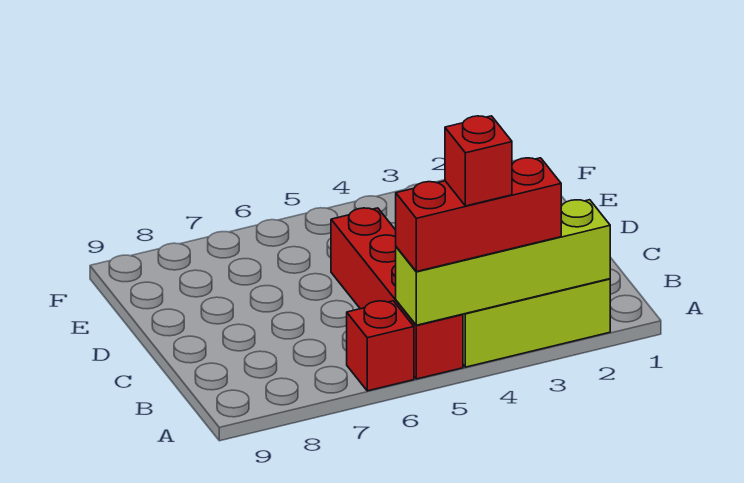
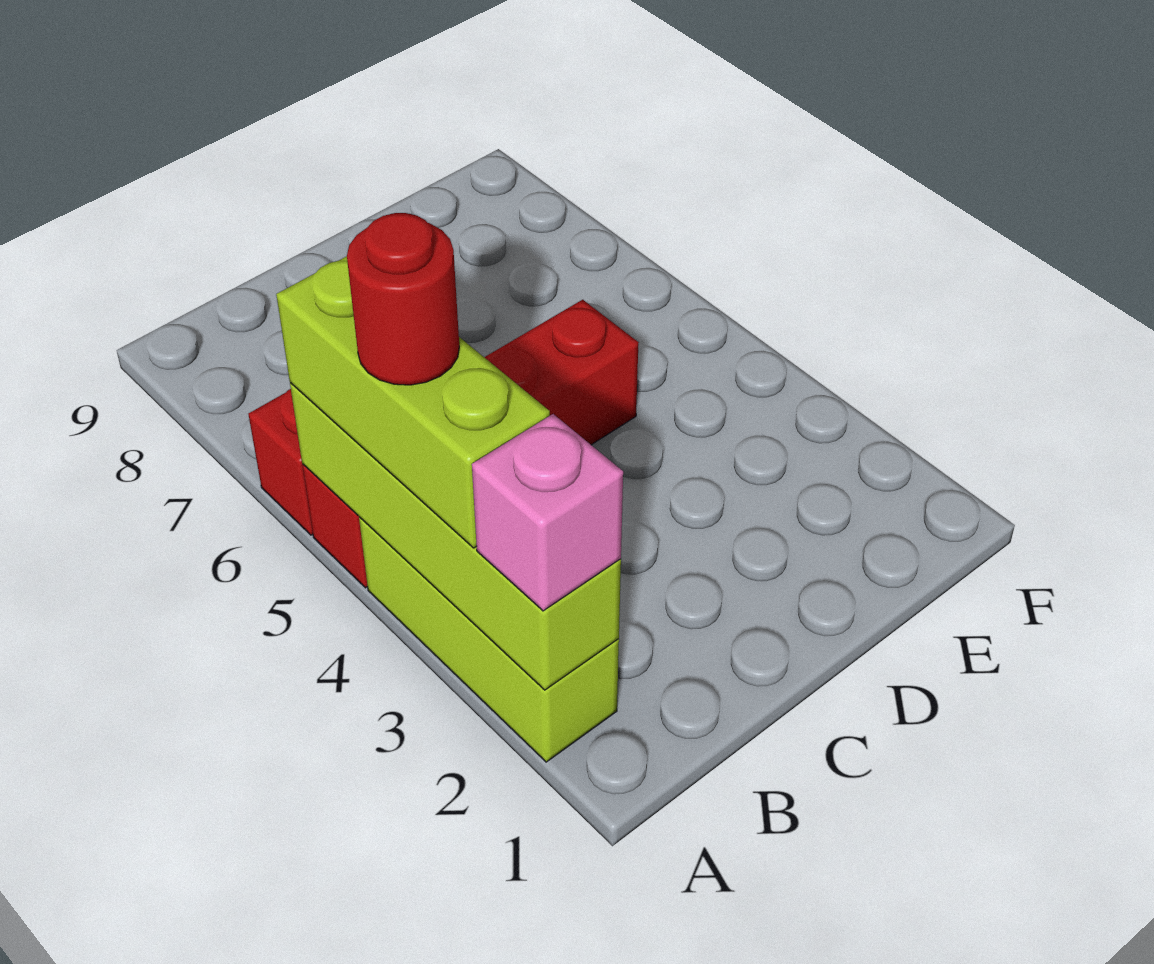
none -> pink brick A2 level 3
red brick A3:A5 level 3 -> lime brick A3:A5 level 3
red brick A4 level 4 -> red round brick A4 level 4

